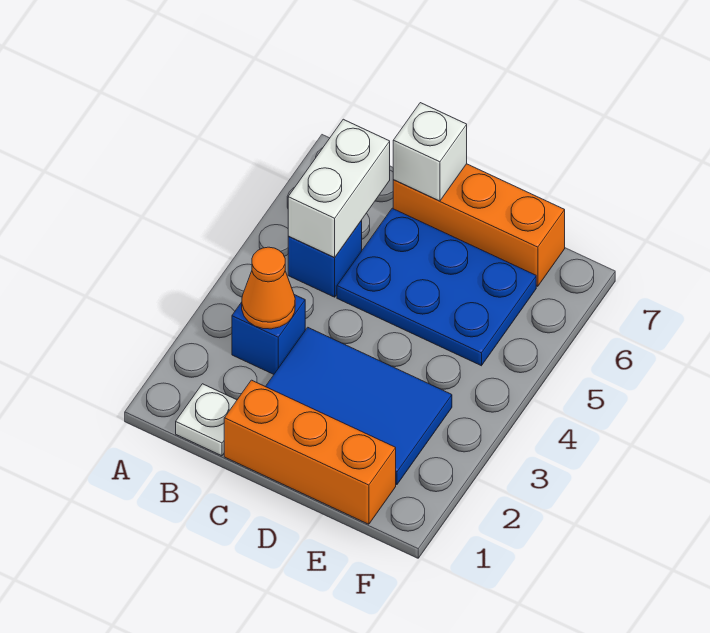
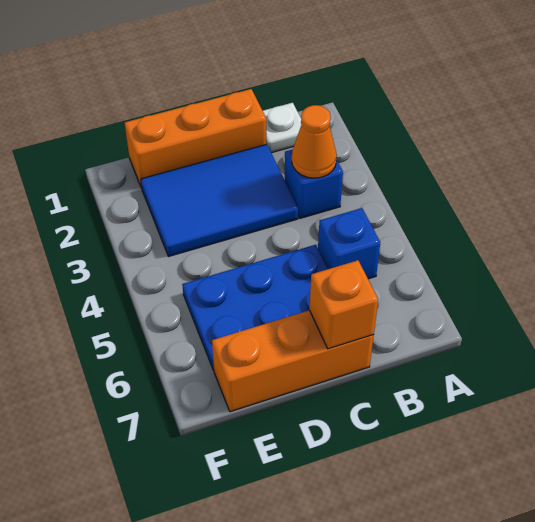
white brick B5:B6 level 2 -> none
white brick C7 level 2 -> orange brick C7 level 2

